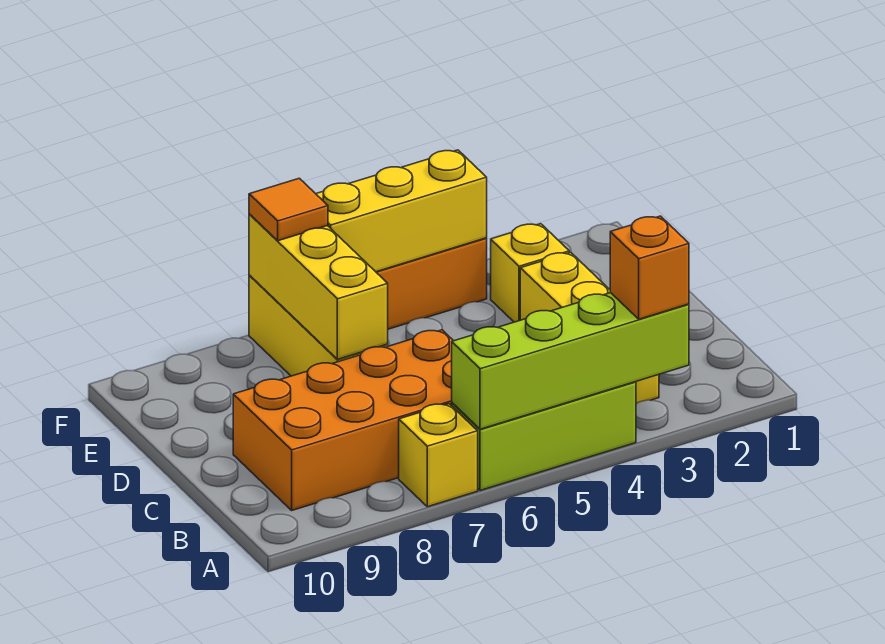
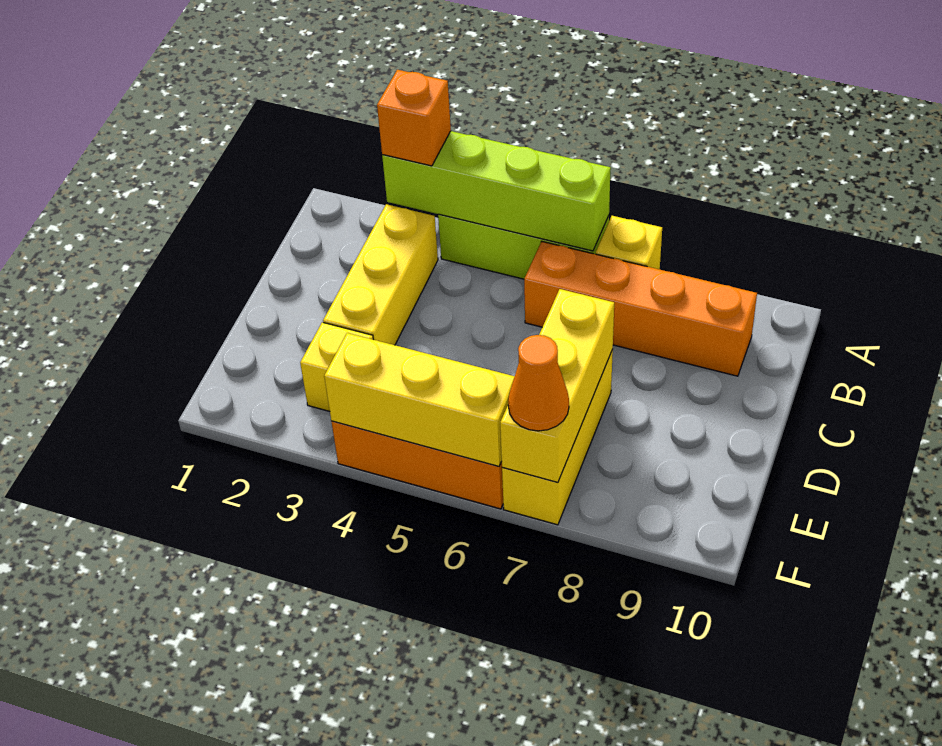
orange brick B6:C9 level 1 -> orange brick B6:B9 level 1
orange tile F7 level 3 -> orange cone F7 level 3

